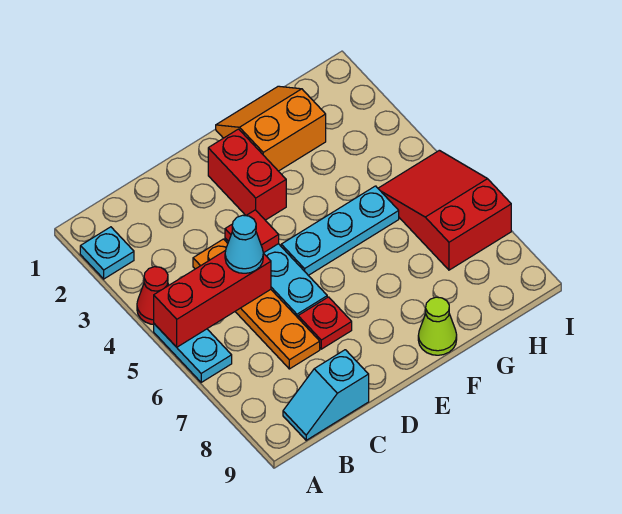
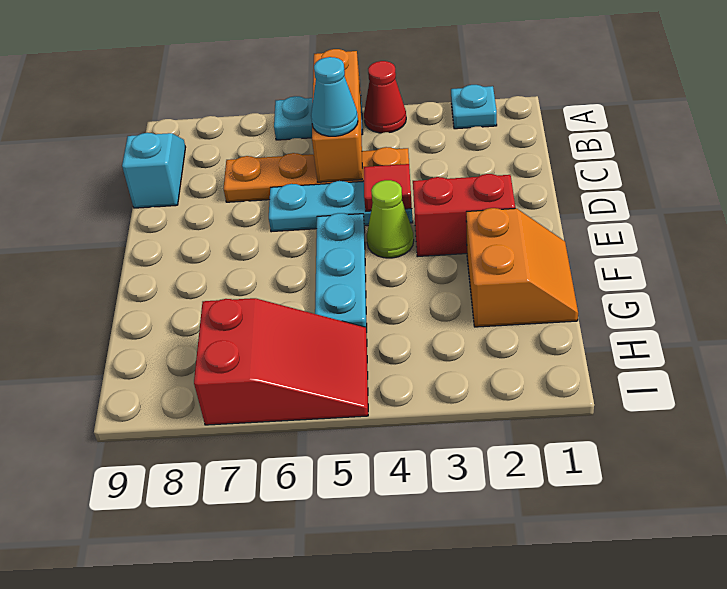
red brick A5:C5 level 2 -> orange brick A5:C5 level 2
red plate D7 level 1 -> none
lime cone F9 level 1 -> lime cone E4 level 1

